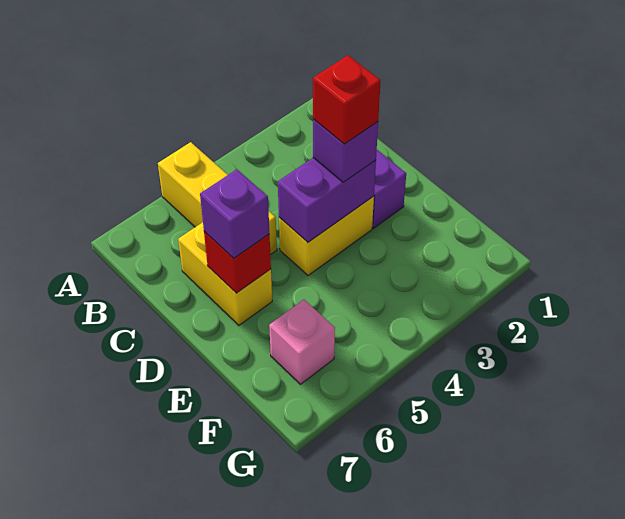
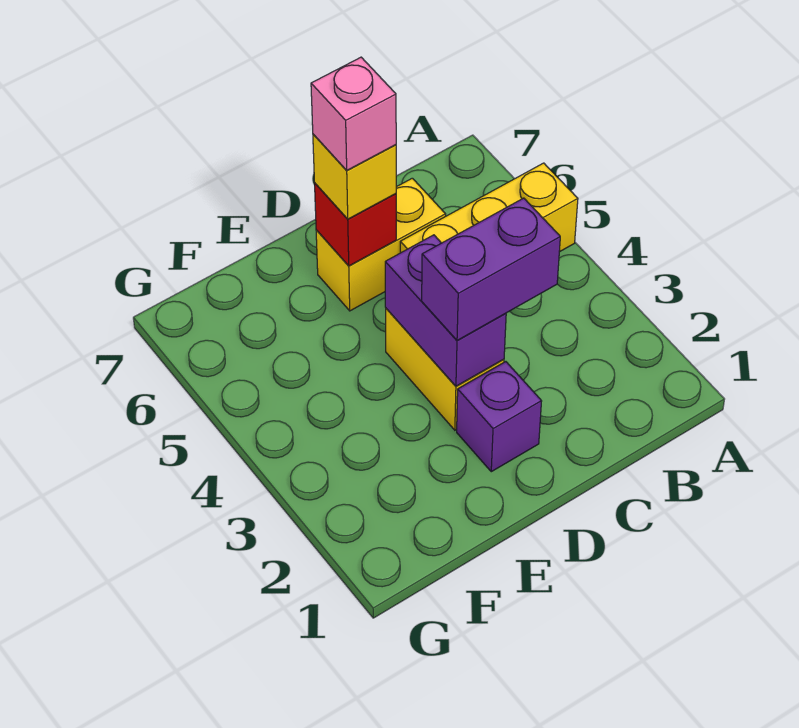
purple brick D3 level 3 -> purple brick C3:D3 level 3
red brick D3 level 4 -> none
purple brick D6 level 3 -> yellow brick D6 level 3
pink brick F6 level 1 -> pink brick D6 level 4

